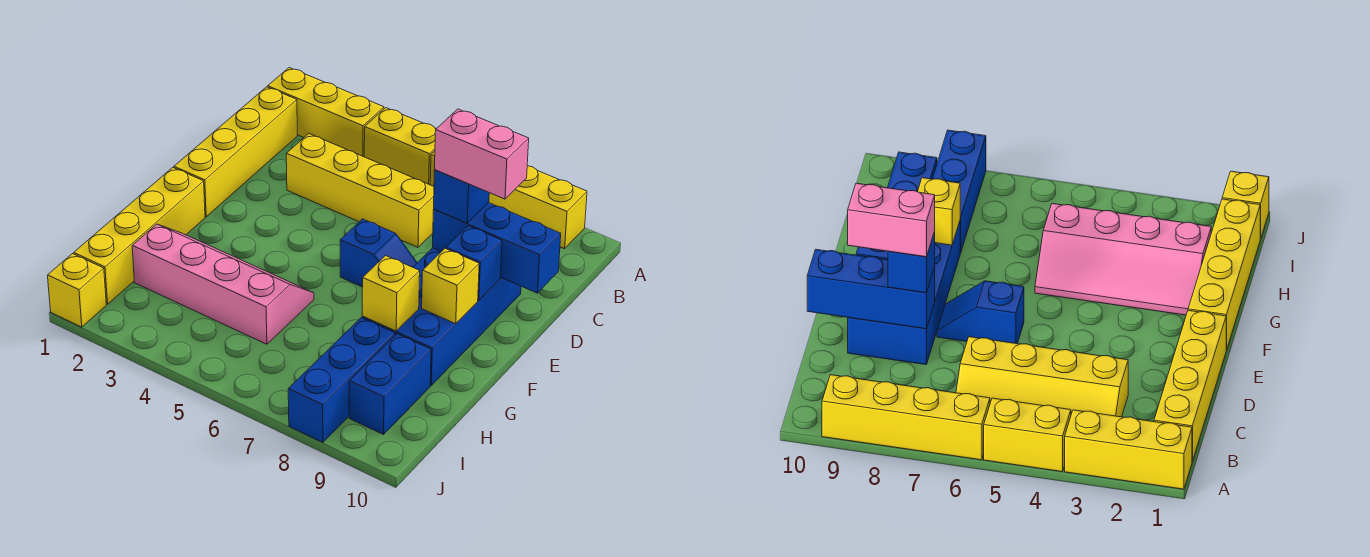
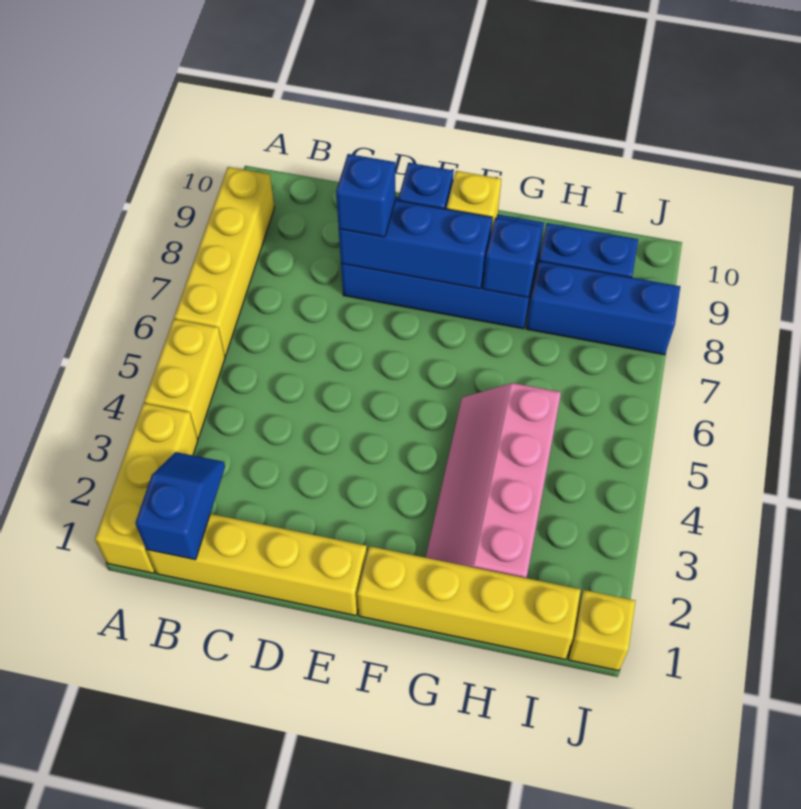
yellow slope B3:C6 level 1 top C -> none
blue brick D8:D10 level 2 -> blue brick D8:F8 level 2
pink brick D8:D9 level 4 -> none
blue slope E6:E7 level 1 top 6 -> blue slope B1:B2 level 2 top 1
yellow brick G8 level 2 -> blue brick G8 level 2

